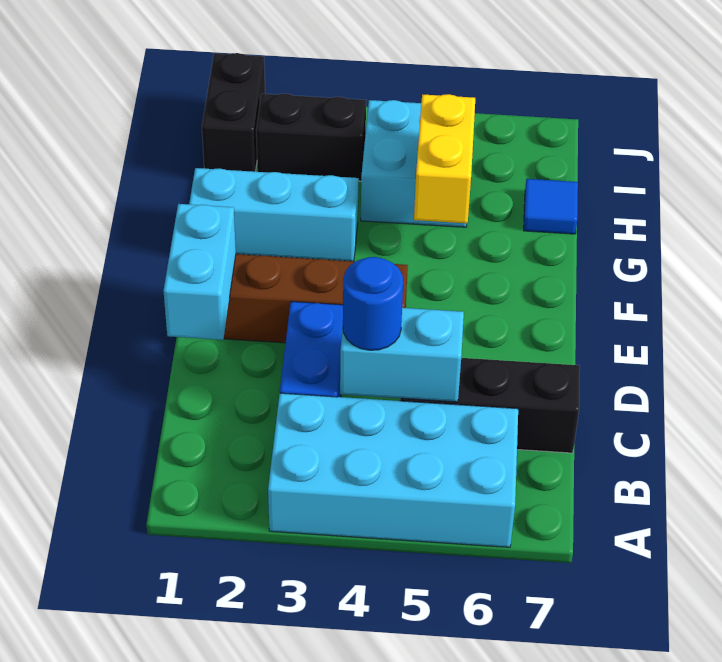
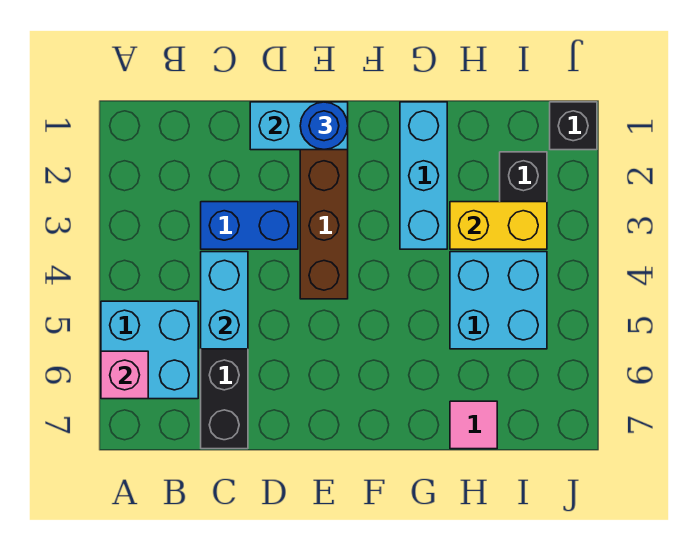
cyan brick A3:B6 level 1 -> cyan brick A5:B6 level 1
none -> pink brick A6 level 2
blue round brick C4 level 3 -> blue round brick E1 level 3
yellow brick G5:H5 level 2 -> yellow brick H3:I3 level 2
blue tile H7 level 1 -> pink tile H7 level 1
black brick I1:J1 level 1 -> black brick J1 level 1

